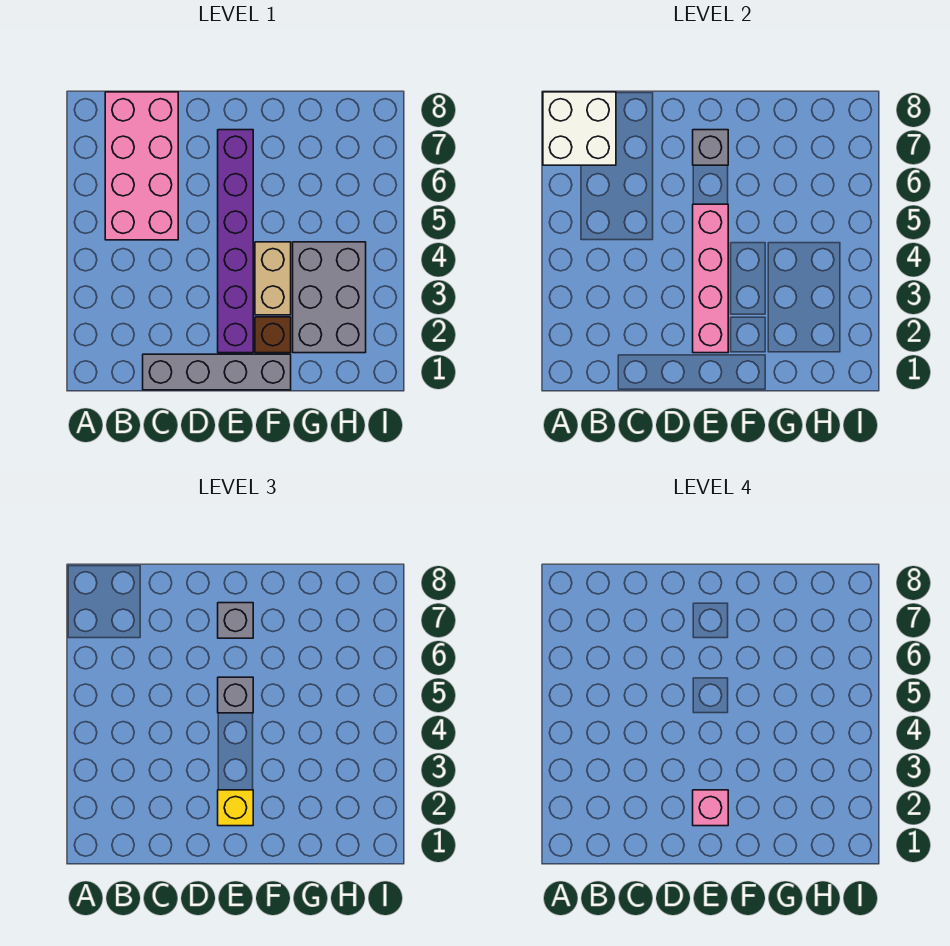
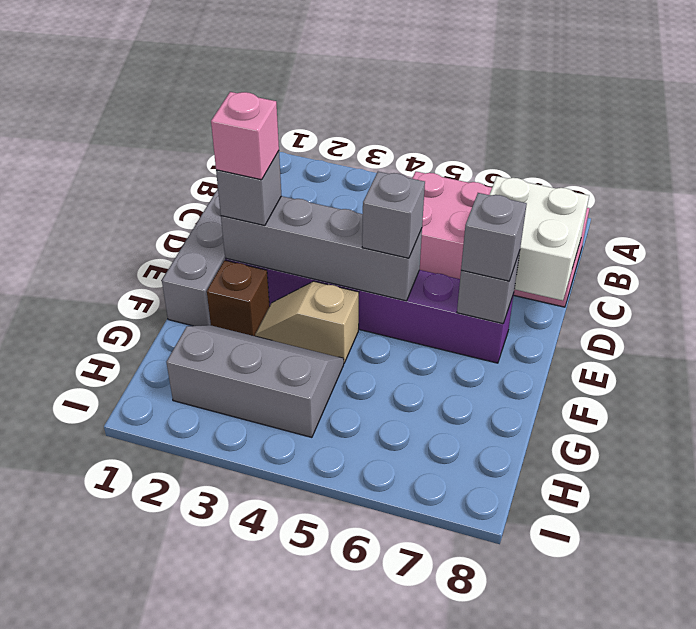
white brick A7:B8 level 2 -> white brick C7:D8 level 2
pink brick E2:E5 level 2 -> grey brick E2:E5 level 2
yellow brick E2 level 3 -> grey brick E2 level 3
tan brick F3:F4 level 1 -> tan slope F3:F4 level 1 top 4
grey brick G2:H4 level 1 -> grey slope G2:H4 level 1 top H

